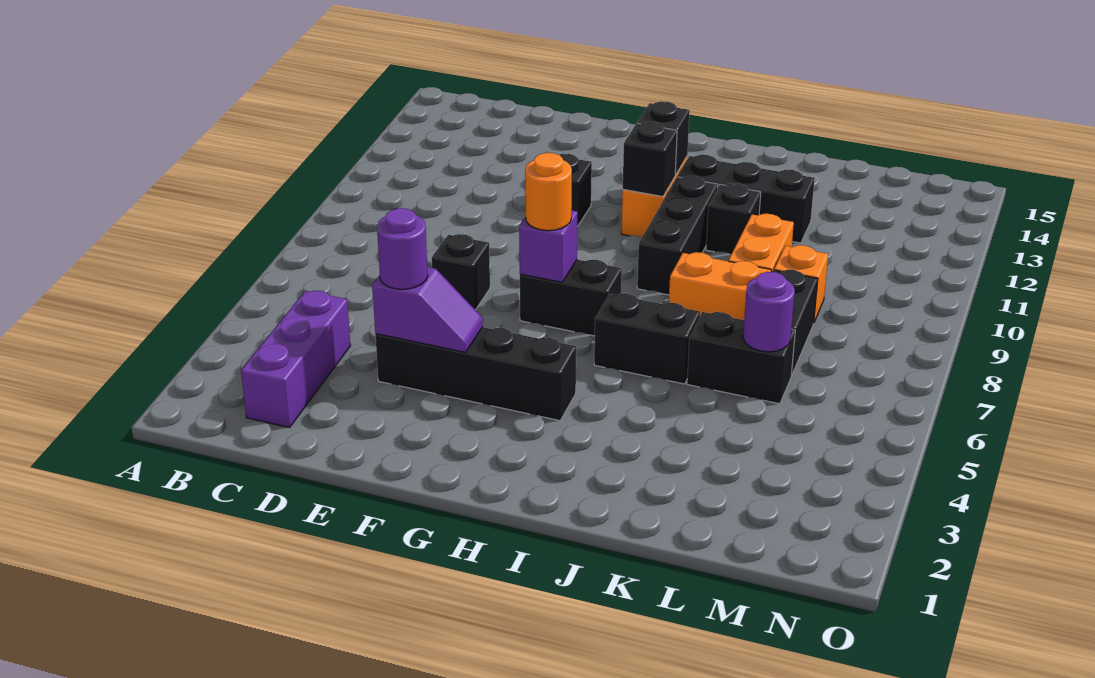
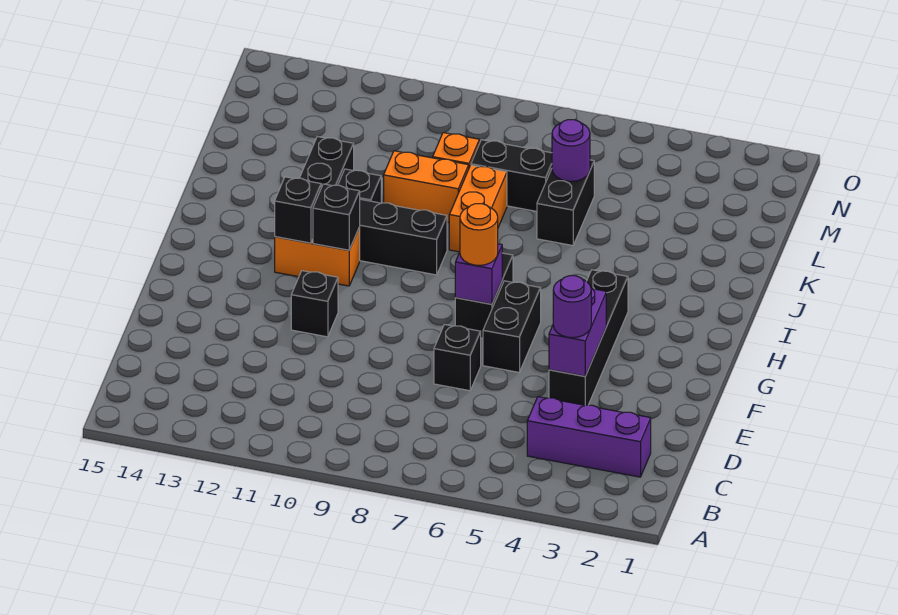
purple slope E4:F4 level 2 top E -> purple brick E4:F4 level 2
black brick I6:J6 level 1 -> black brick F6:G6 level 1

